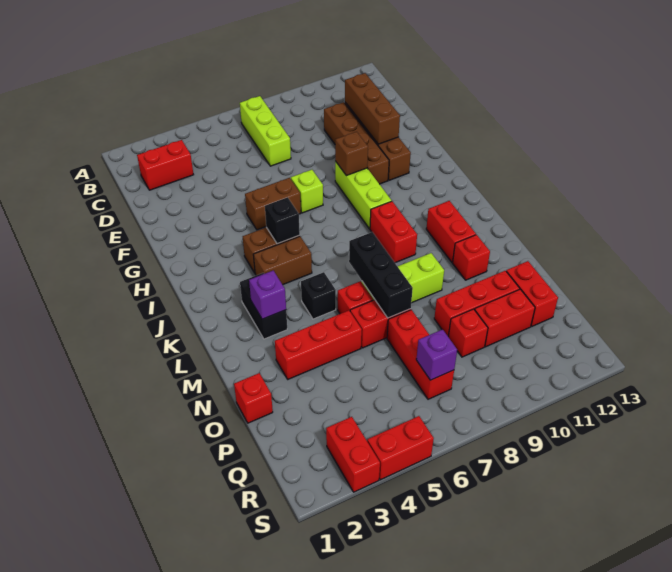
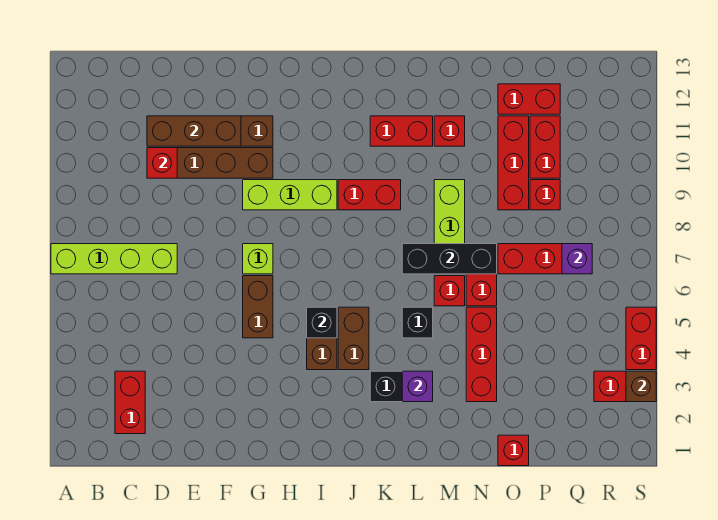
lime brick B7:D7 level 1 -> lime brick A7:D7 level 1
none -> red brick D10 level 2
brown brick G9 level 2 -> brown brick S3 level 2

